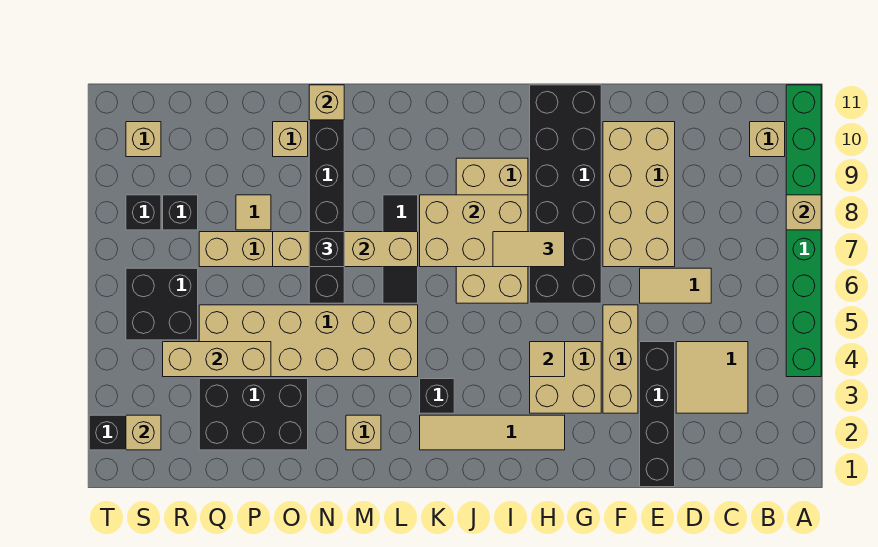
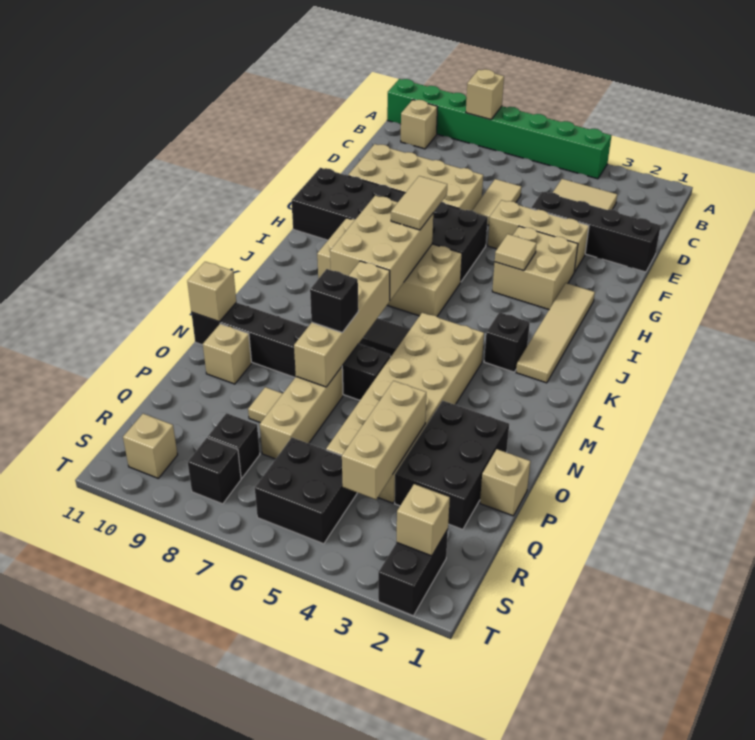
tan brick M2 level 1 -> tan brick P1 level 1

